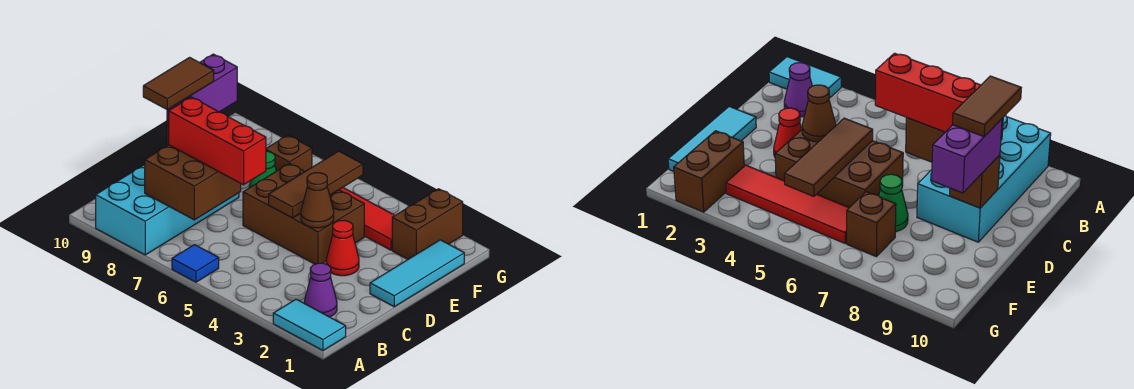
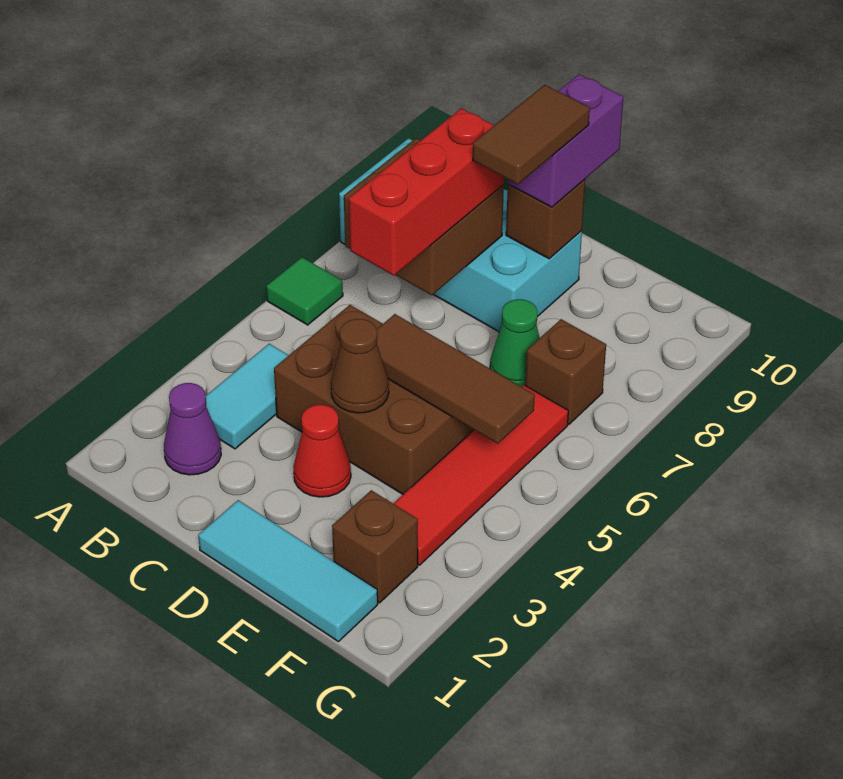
cyan tile A1:A2 level 1 -> cyan tile B3:B4 level 1
blue tile A6 level 1 -> green tile A6 level 1
brown tile C9:D9 level 4 -> brown tile D8:D9 level 4
brown brick D4:E6 level 1 -> brown brick C4:E5 level 1
purple brick D9:E9 level 3 -> purple brick D9:D10 level 3
brown brick F2:G2 level 1 -> brown brick F2 level 1

